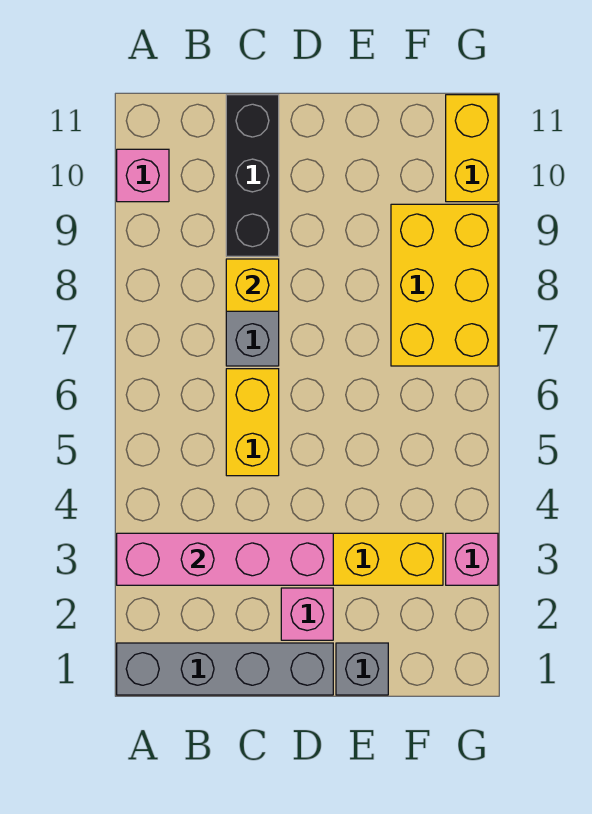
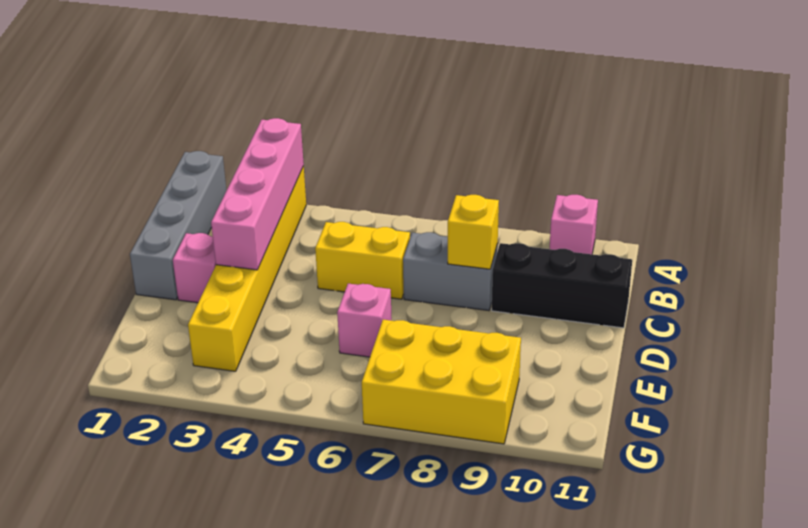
grey brick E1 level 1 -> none
pink brick G3 level 1 -> pink brick E6 level 1
yellow brick G10:G11 level 1 -> none

